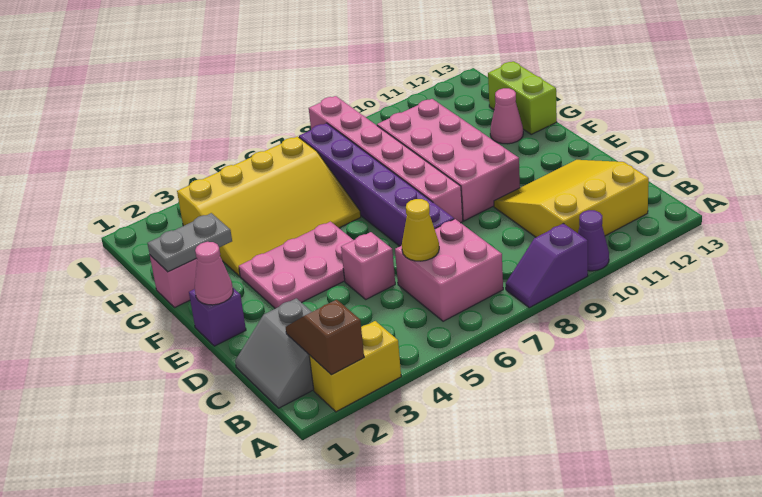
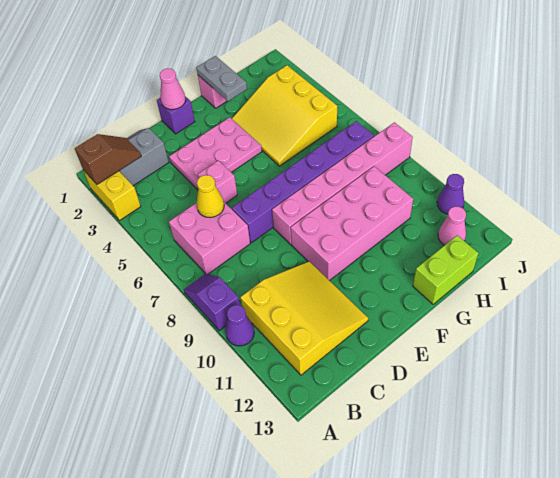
pink plate E3:F5 level 1 -> pink plate D3:F4 level 1
yellow slope G3:I6 level 1 top I -> yellow slope G3:I5 level 1 top I
pink cone G12 level 1 -> pink cone I12 level 1
none -> purple cone J11 level 1

